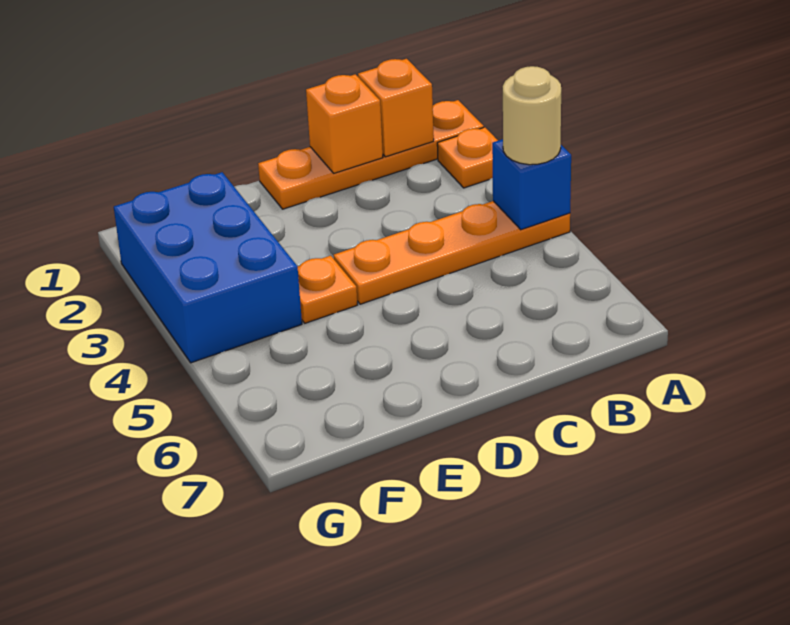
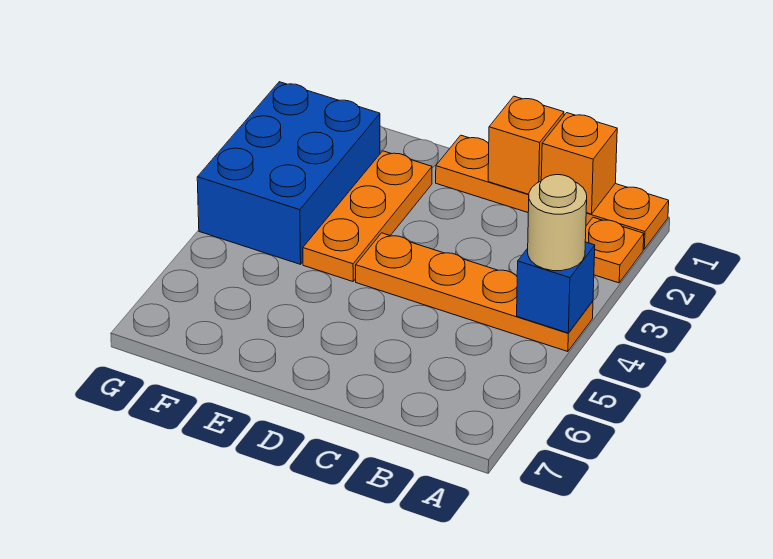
orange plate E4 level 1 -> orange plate E2:E4 level 1

